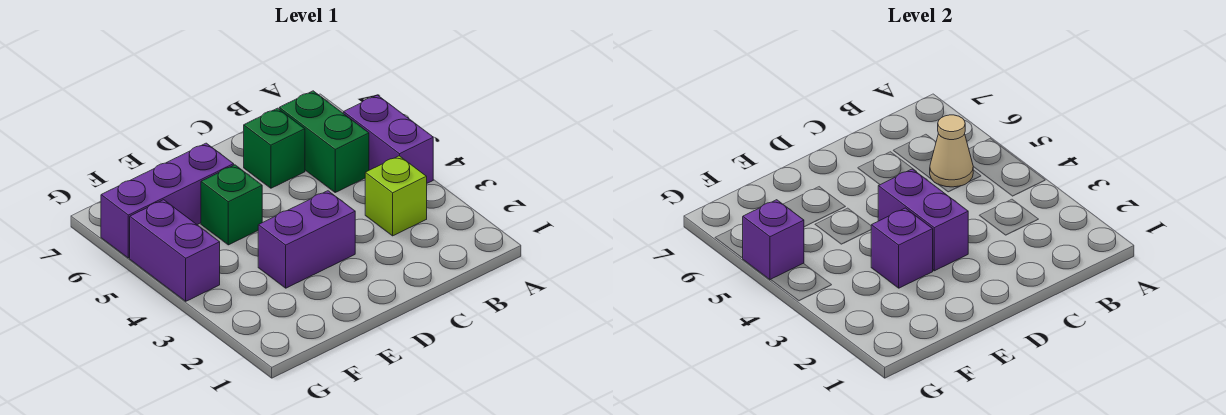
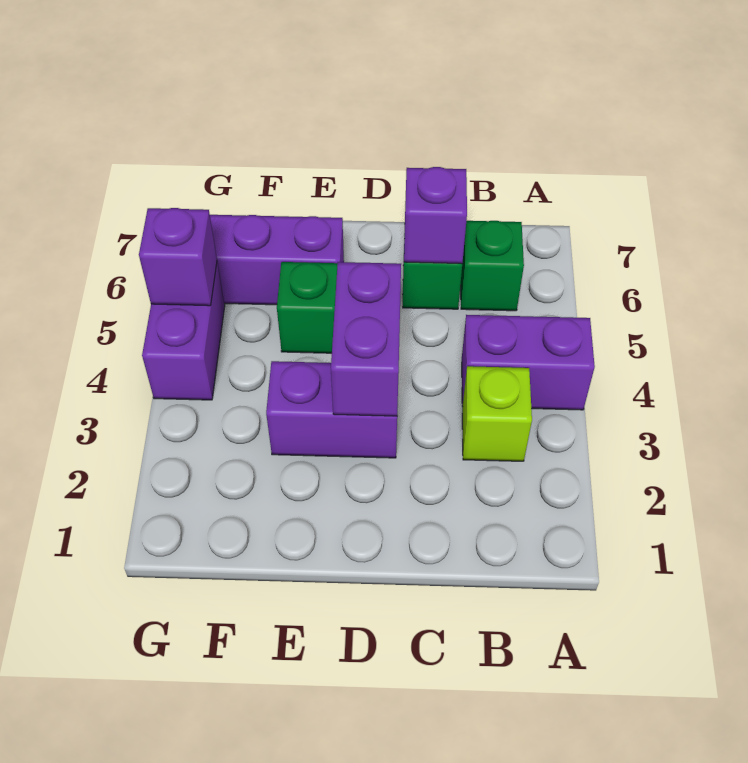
purple brick A4:A5 level 1 -> purple brick A4:B4 level 1
green brick B5:B6 level 1 -> green brick B6 level 1
tan cone B5 level 2 -> none
purple brick E3 level 2 -> purple brick C6 level 2

